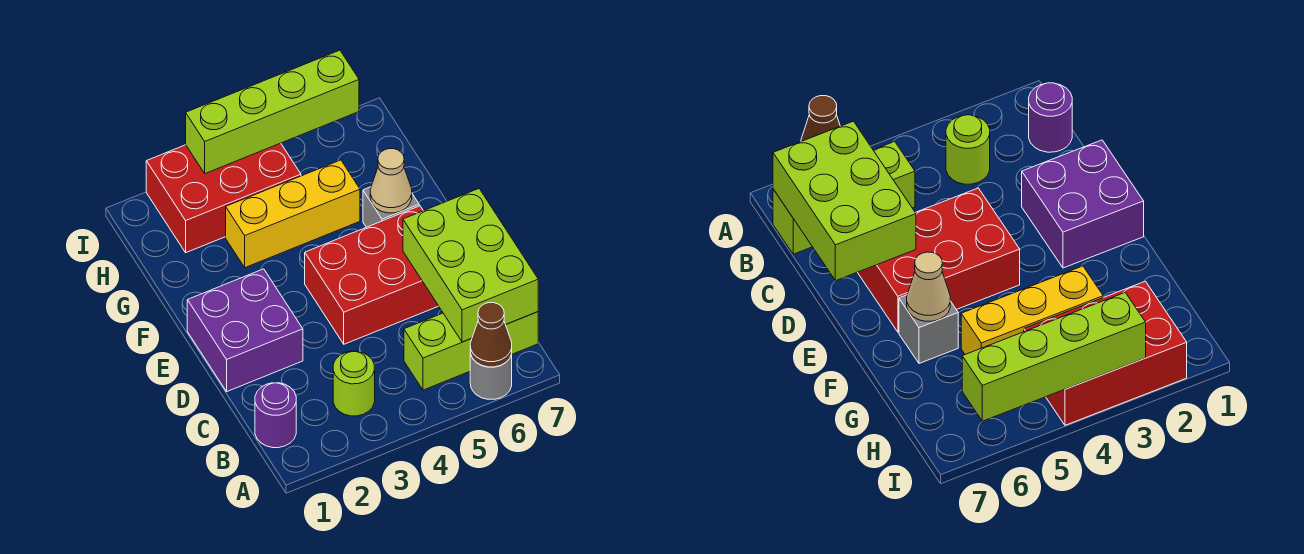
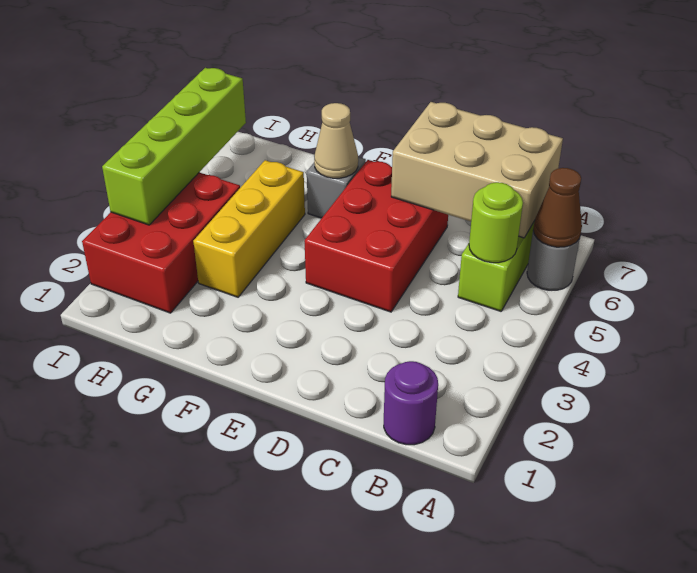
lime round brick B3 level 1 -> lime round brick B5 level 2
lime brick B6:D7 level 2 -> tan brick B6:D7 level 2
purple brick D1:E2 level 1 -> none

